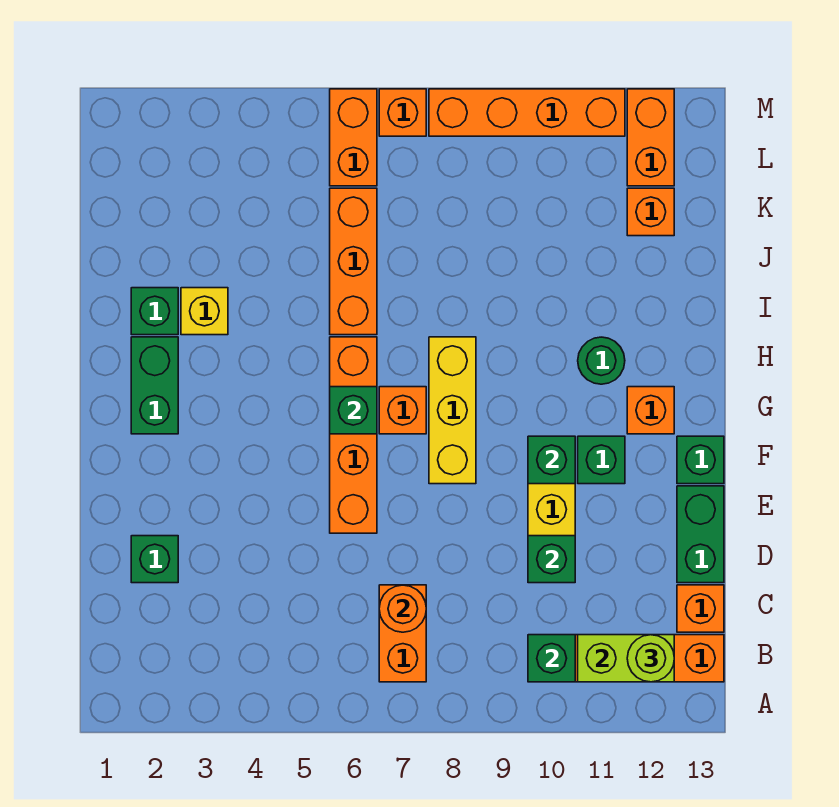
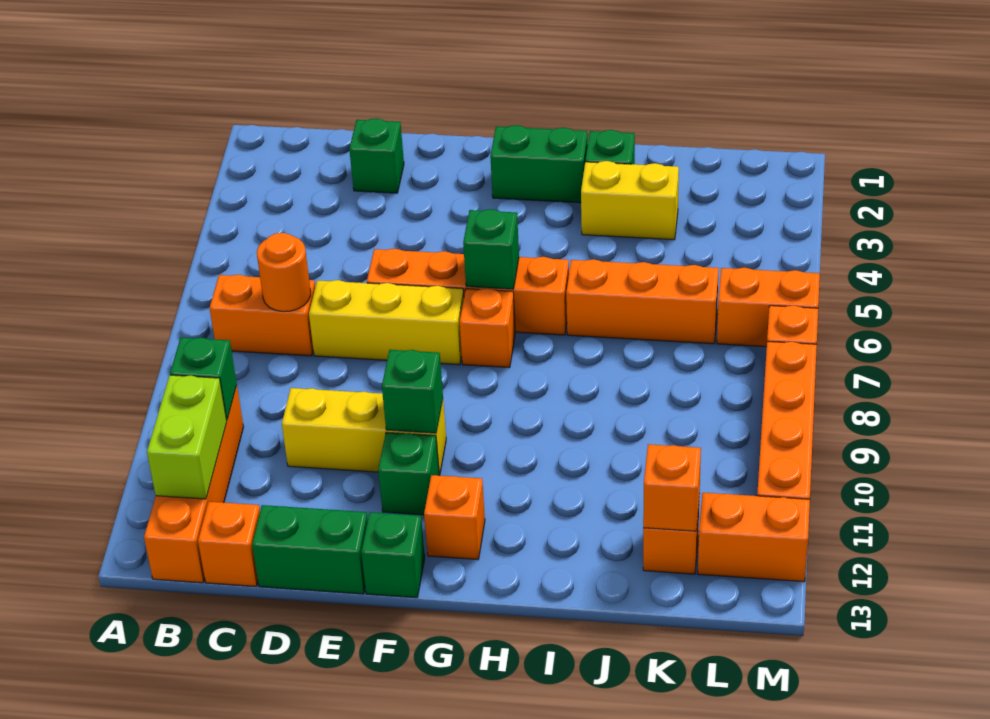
lime round brick B12 level 3 -> none
green brick D10 level 2 -> none
yellow brick F8:H8 level 1 -> yellow brick D7:F7 level 1
green round brick H11 level 1 -> none
yellow brick I3 level 1 -> yellow brick I3:J3 level 1
none -> orange brick K12 level 2

